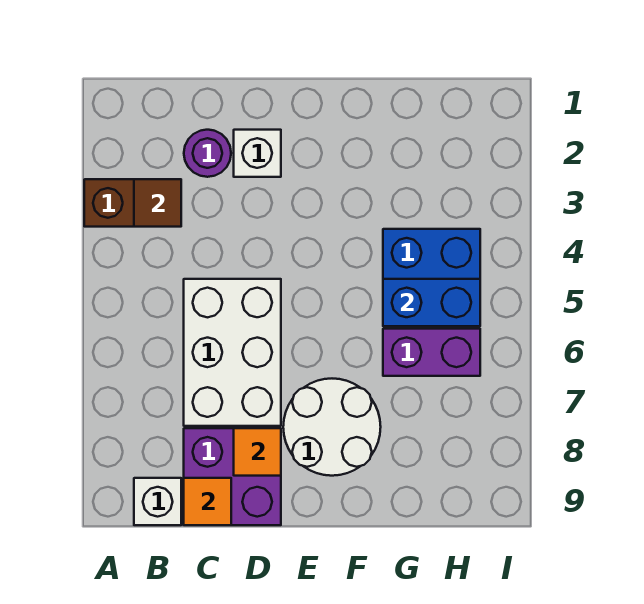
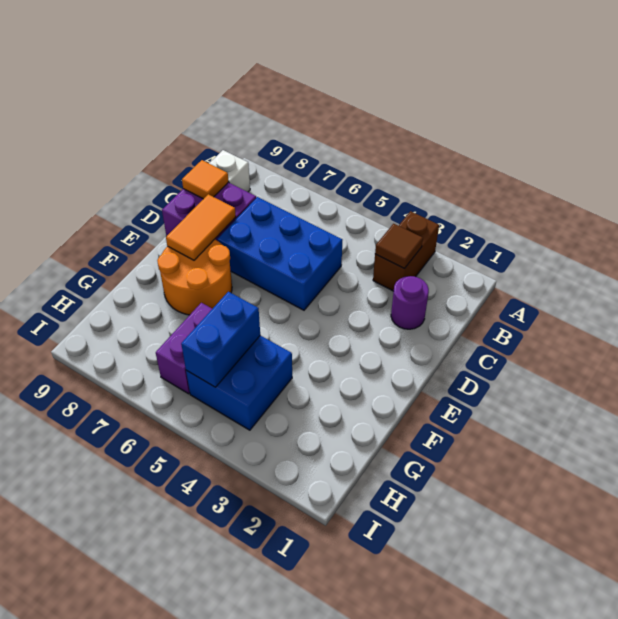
white brick C5:D7 level 1 -> blue brick C5:D7 level 1
white brick D2 level 1 -> none
orange tile D8 level 2 -> orange tile D8:E8 level 2
white round brick E7:F8 level 1 -> orange round brick E7:F8 level 1

